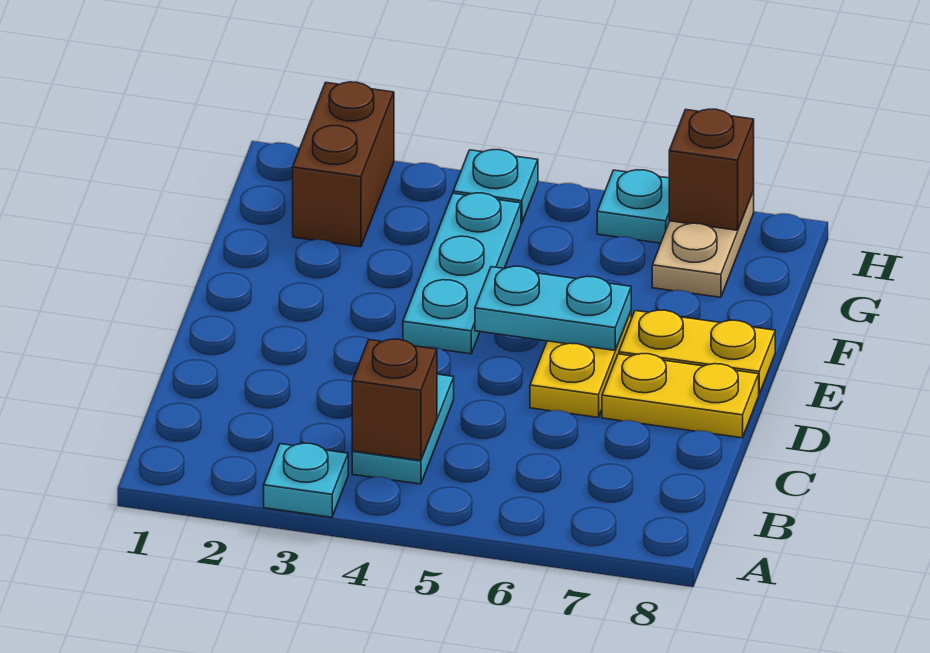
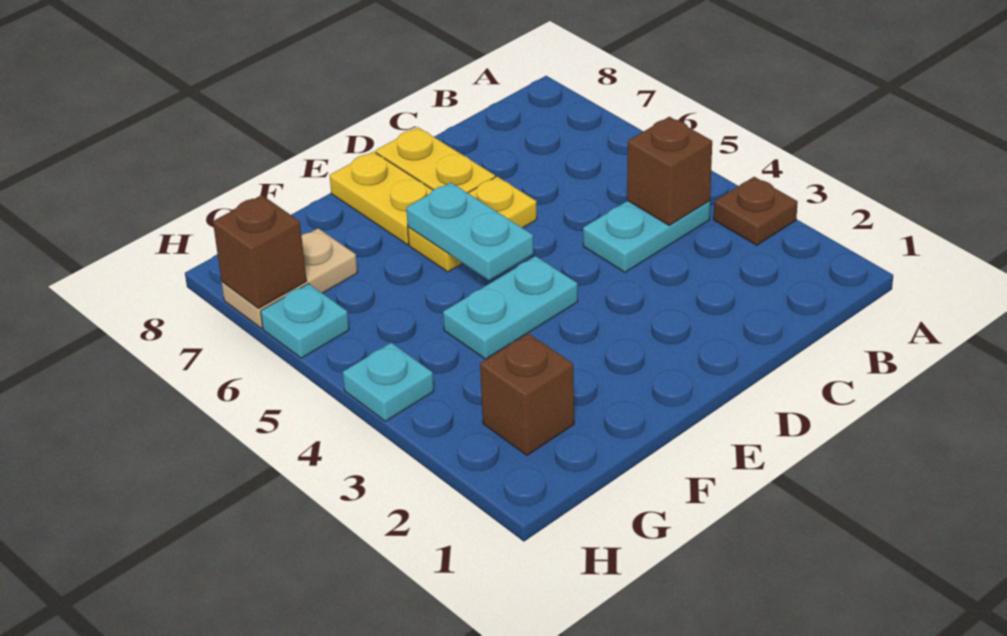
cyan plate A3 level 1 -> brown plate A3 level 1
cyan plate E4:G4 level 1 -> cyan plate E4:F4 level 1
brown brick G2:H2 level 1 -> brown brick G2 level 1

